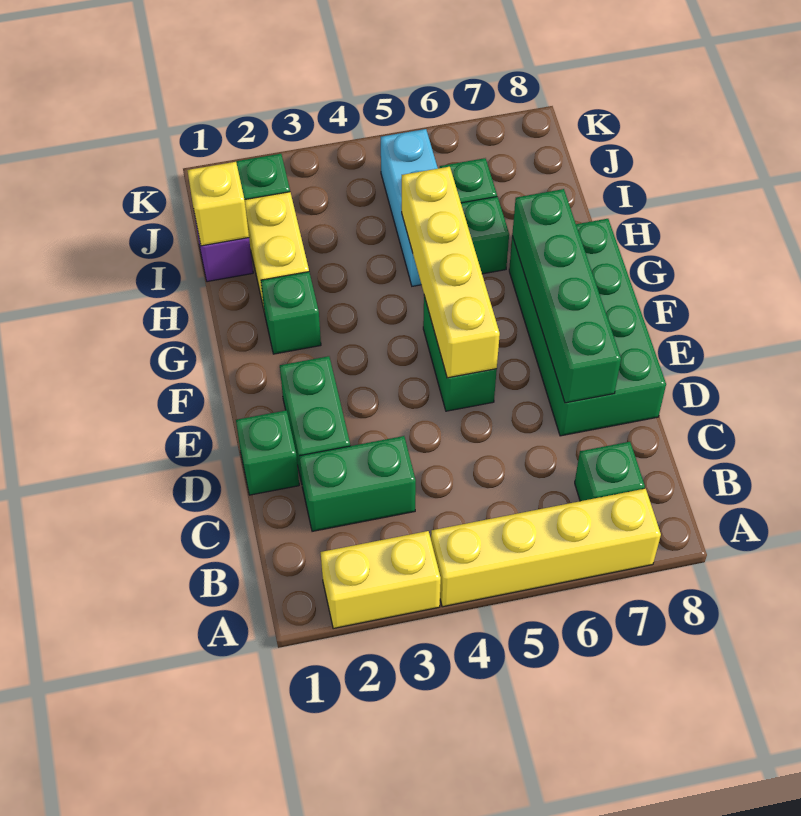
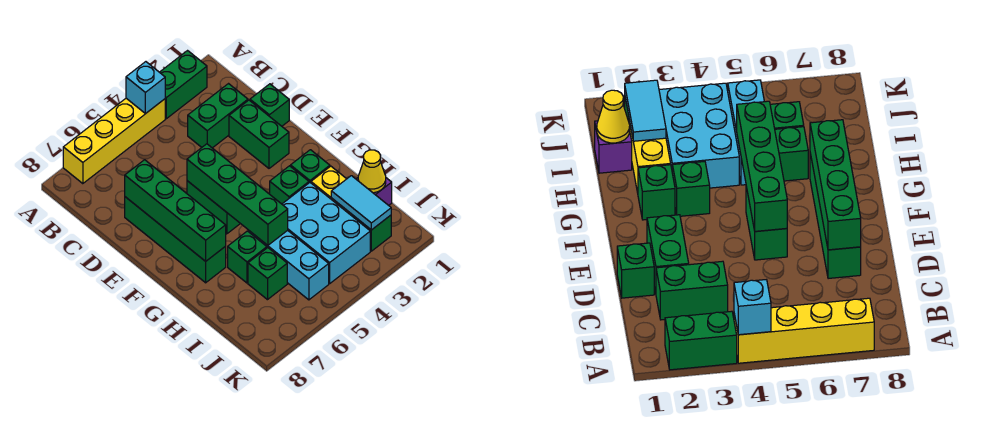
yellow brick A2:A3 level 1 -> green brick A2:A3 level 1
none -> cyan brick A4 level 2
green brick B7 level 1 -> green brick G3 level 1
green brick D7:G8 level 1 -> green brick D7:G7 level 1
yellow brick E5:H5 level 2 -> green brick E5:H5 level 2
none -> cyan brick H3:J4 level 1
yellow brick I1 level 2 -> yellow cone I1 level 2
none -> cyan tile I2:J2 level 2

